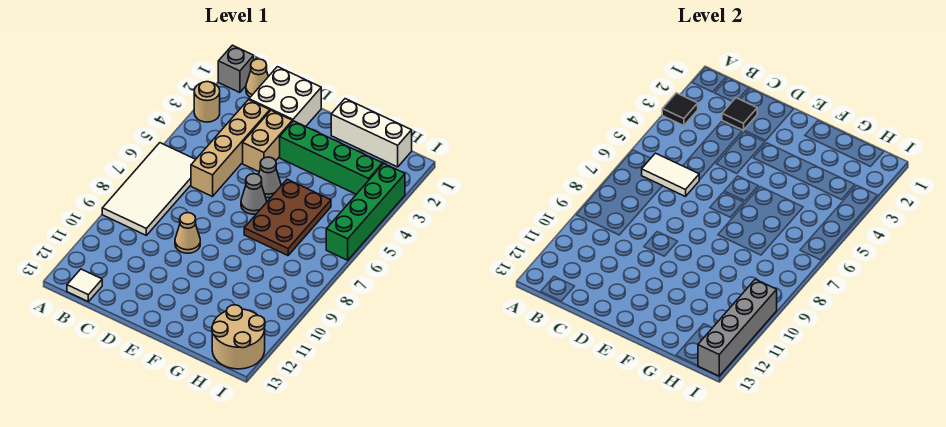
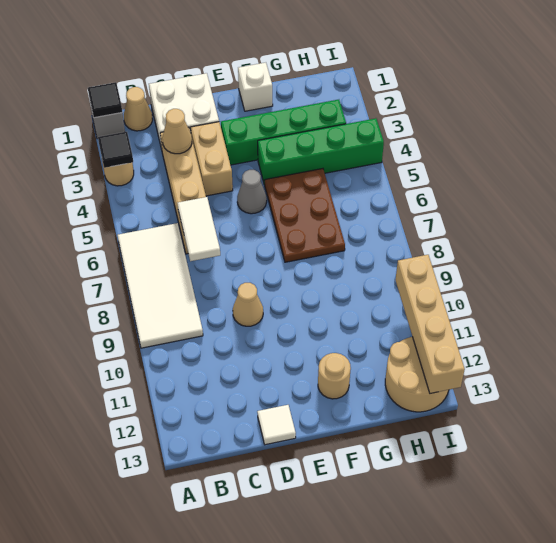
white tile B6:C6 level 2 -> white tile C6:C7 level 2
white tile B13 level 1 -> white tile D13 level 1
black tile C2 level 2 -> black tile A1 level 2
none -> tan cone C3 level 2
grey cone E6 level 1 -> none
white brick F1:H1 level 1 -> white brick F1 level 1
none -> tan round brick F12 level 1
green brick I3:I6 level 1 -> green brick F4:I4 level 1
grey brick I10:I13 level 2 -> tan brick I10:I13 level 2

